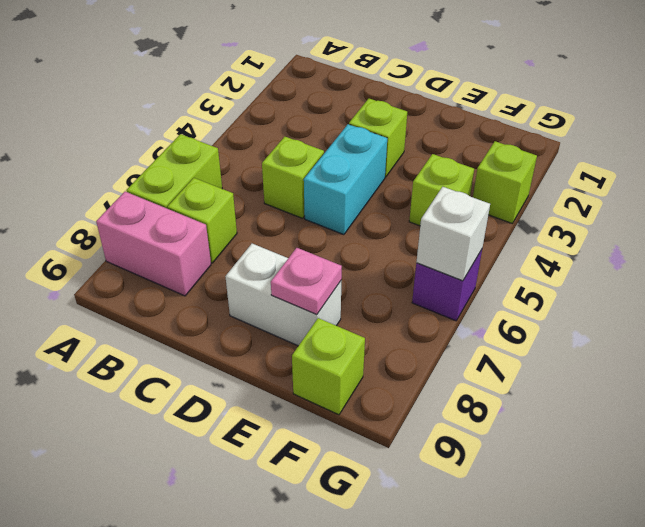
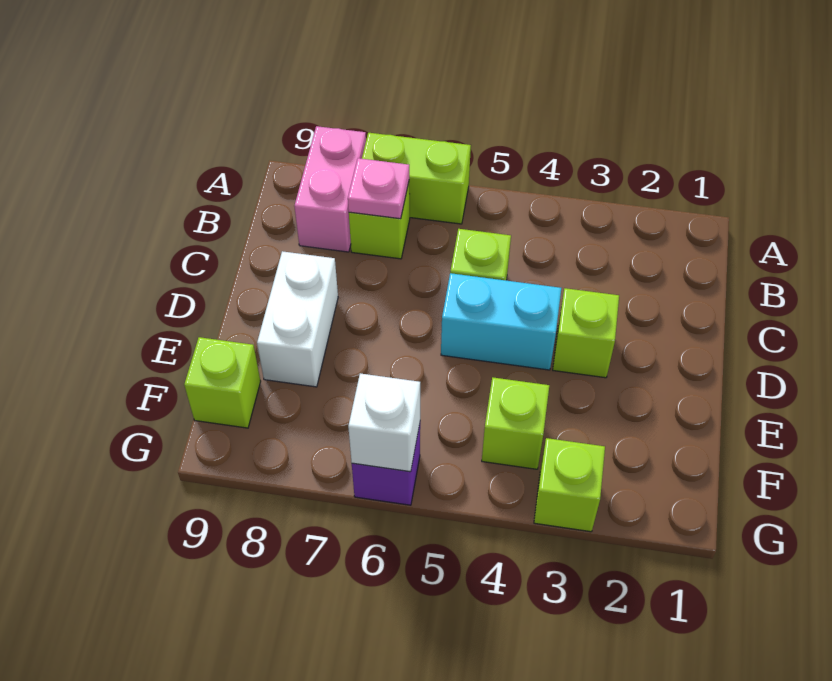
pink plate E8 level 2 -> pink plate B7 level 2

